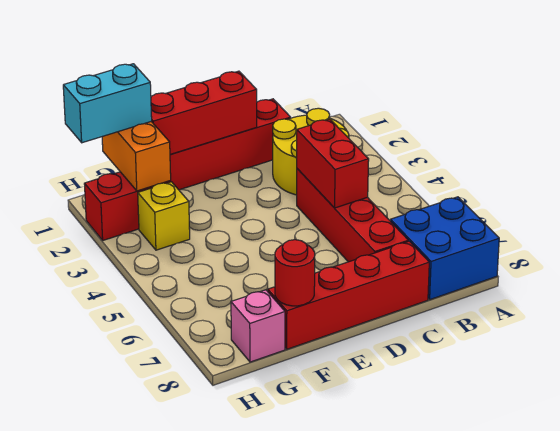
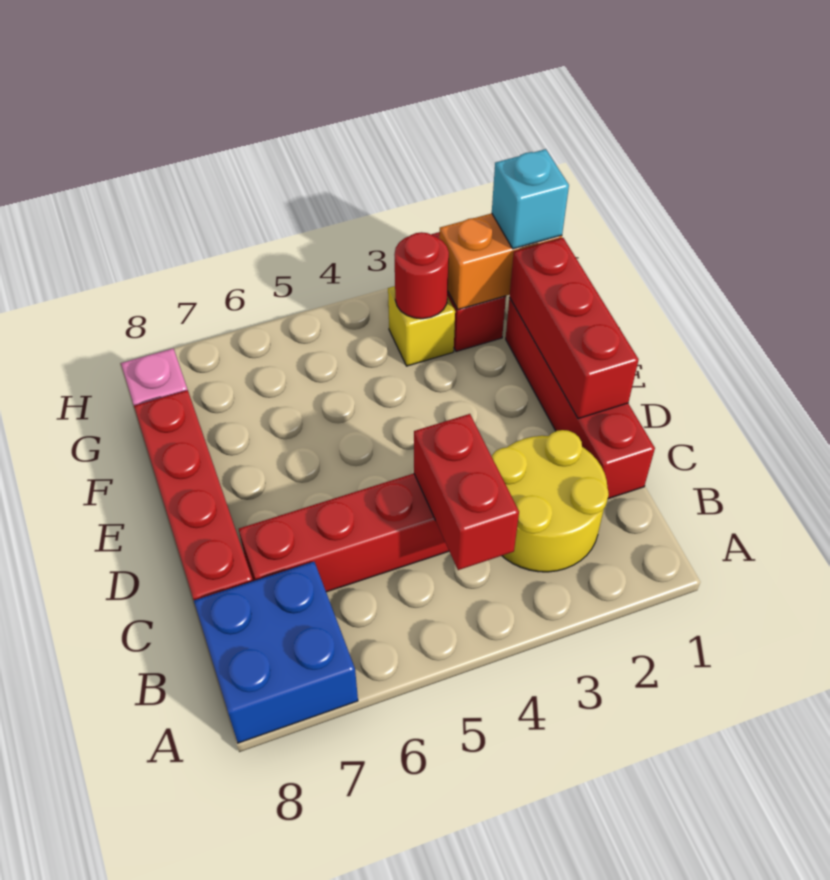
red brick C4:C5 level 2 -> red brick B4:C4 level 2
red round brick F8 level 2 -> red round brick G3 level 2
cyan brick G1:H1 level 3 -> cyan brick G1 level 3

